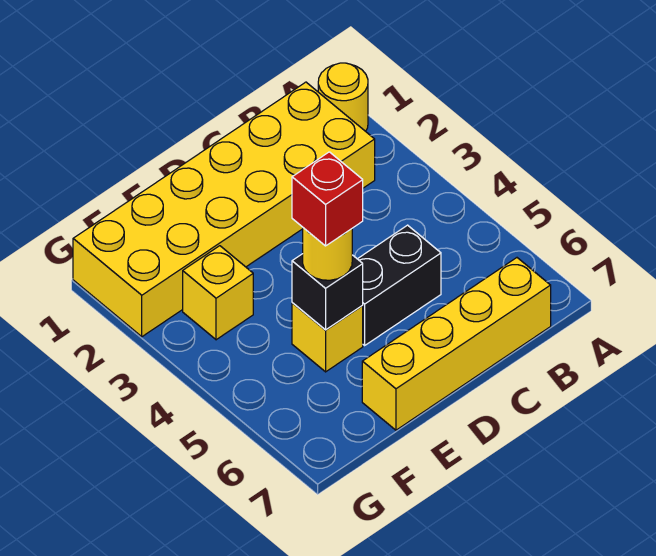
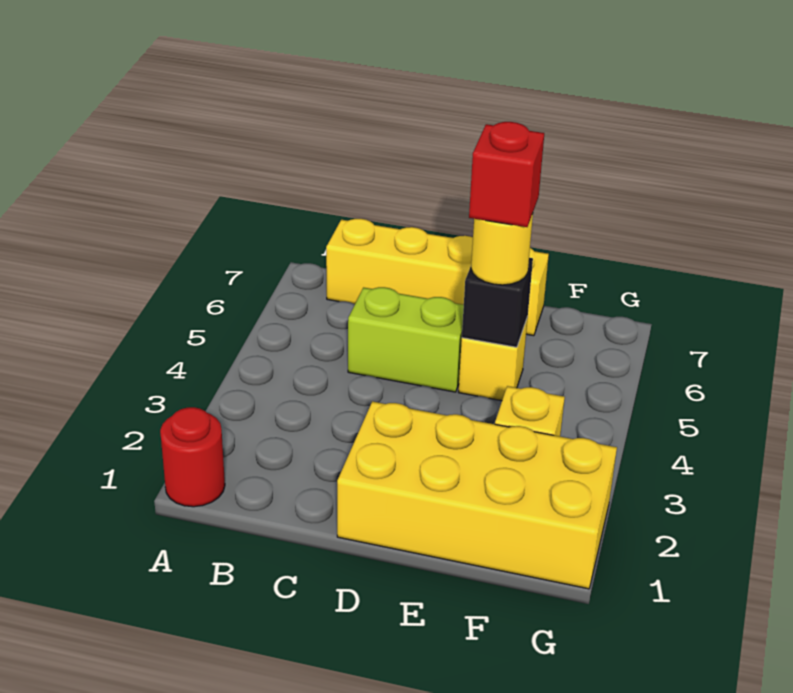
yellow round brick A1 level 1 -> red round brick A1 level 1
yellow brick B1:G2 level 1 -> yellow brick D1:G2 level 1
black brick C5:D5 level 1 -> lime brick C5:D5 level 1

